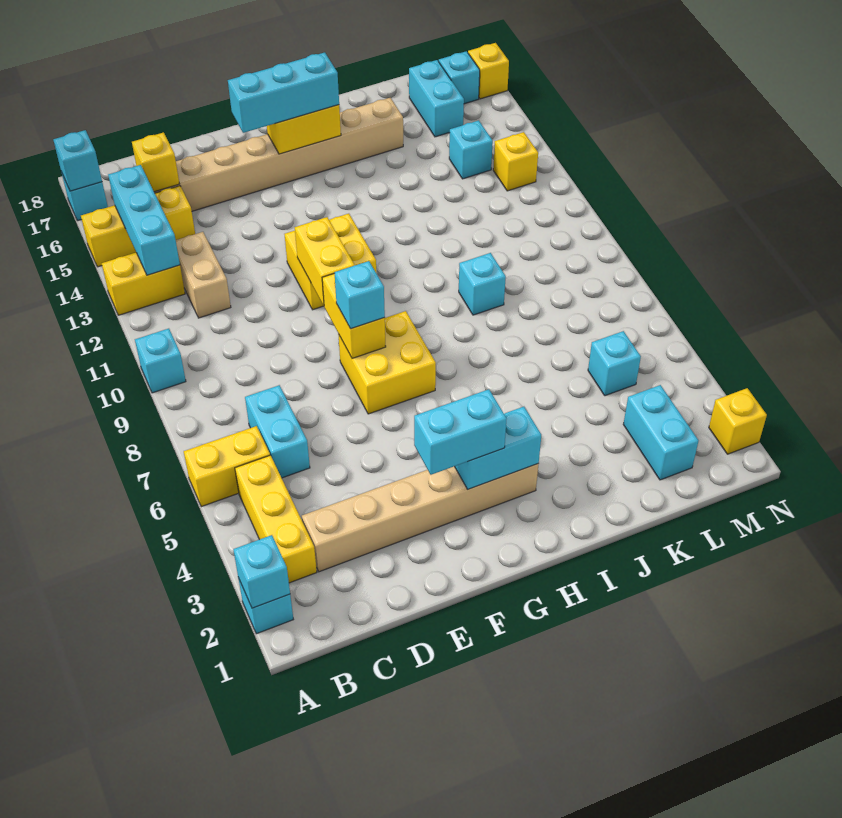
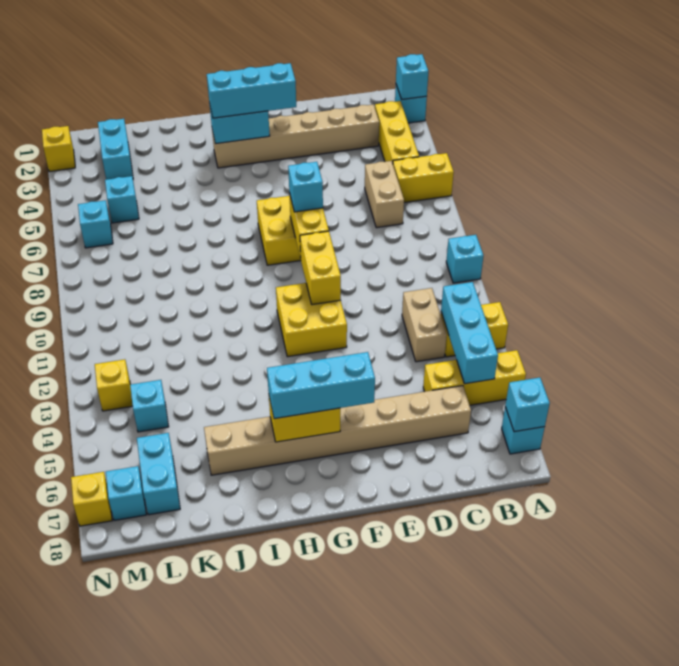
cyan brick C6:C7 level 1 -> tan brick C6:C7 level 1
yellow brick C16 level 2 -> none
cyan brick F3:G3 level 3 -> cyan brick F3:H3 level 3
cyan brick J9 level 1 -> cyan brick M6 level 1

